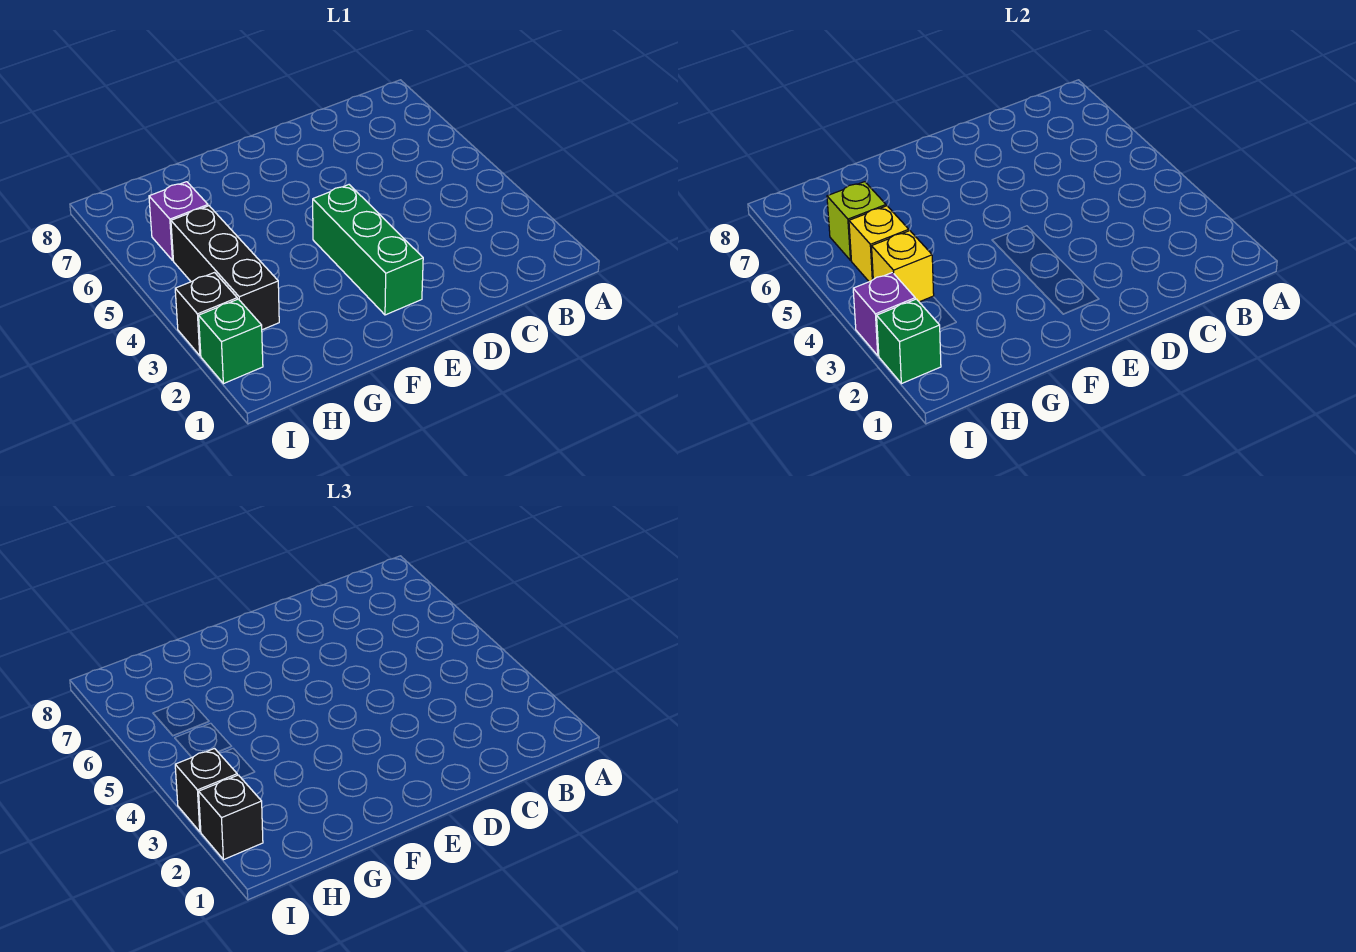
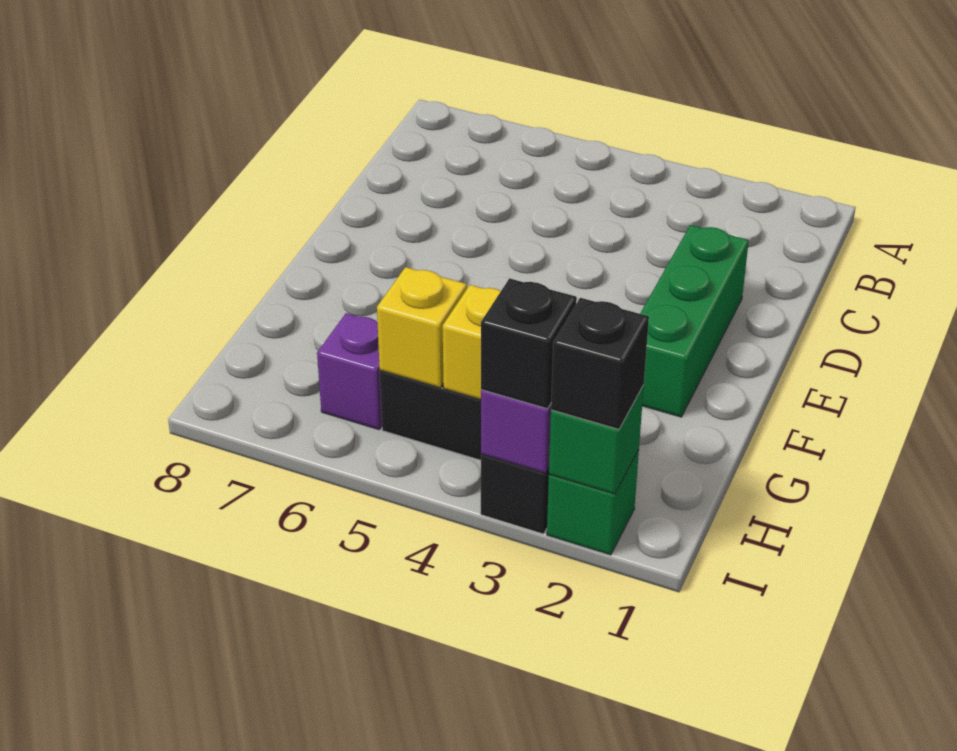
green brick E2:E4 level 1 -> green brick D2:F2 level 1
lime brick H6 level 2 -> none

